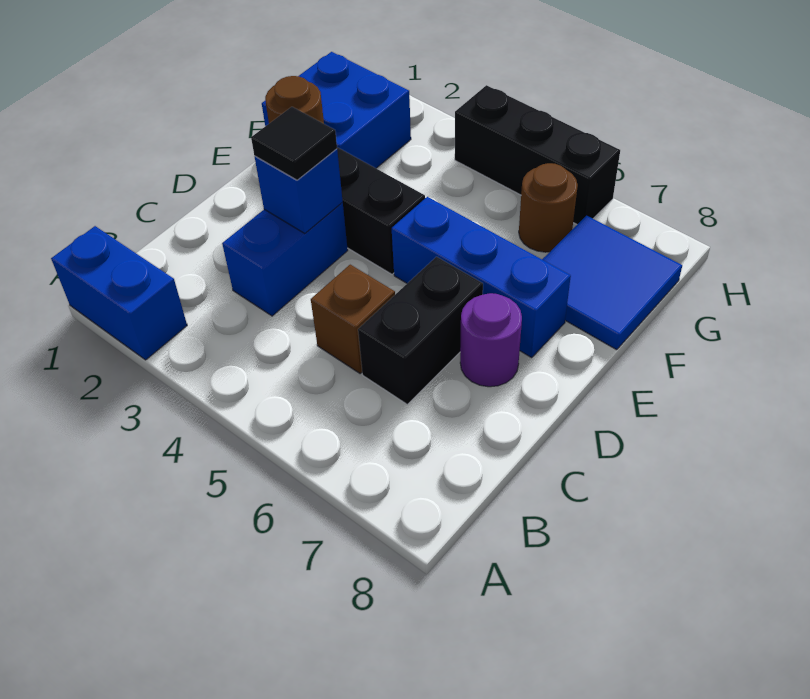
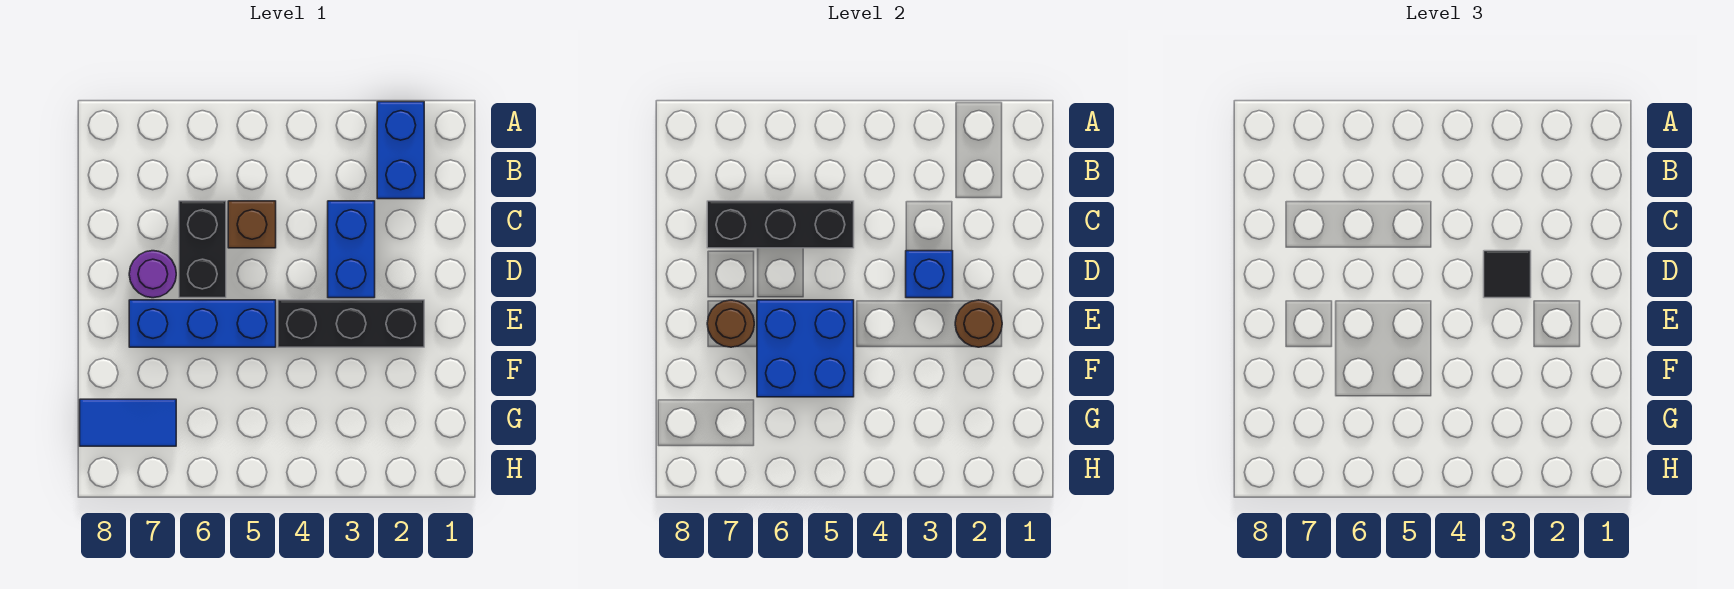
blue brick A1:A2 level 1 -> blue brick A2:B2 level 1
blue brick F1:G2 level 1 -> blue brick E5:F6 level 2
blue tile F7:G8 level 1 -> blue tile G7:G8 level 1
brown round brick G6 level 1 -> brown round brick E7 level 2
black brick H4:H6 level 1 -> black brick C5:C7 level 2

